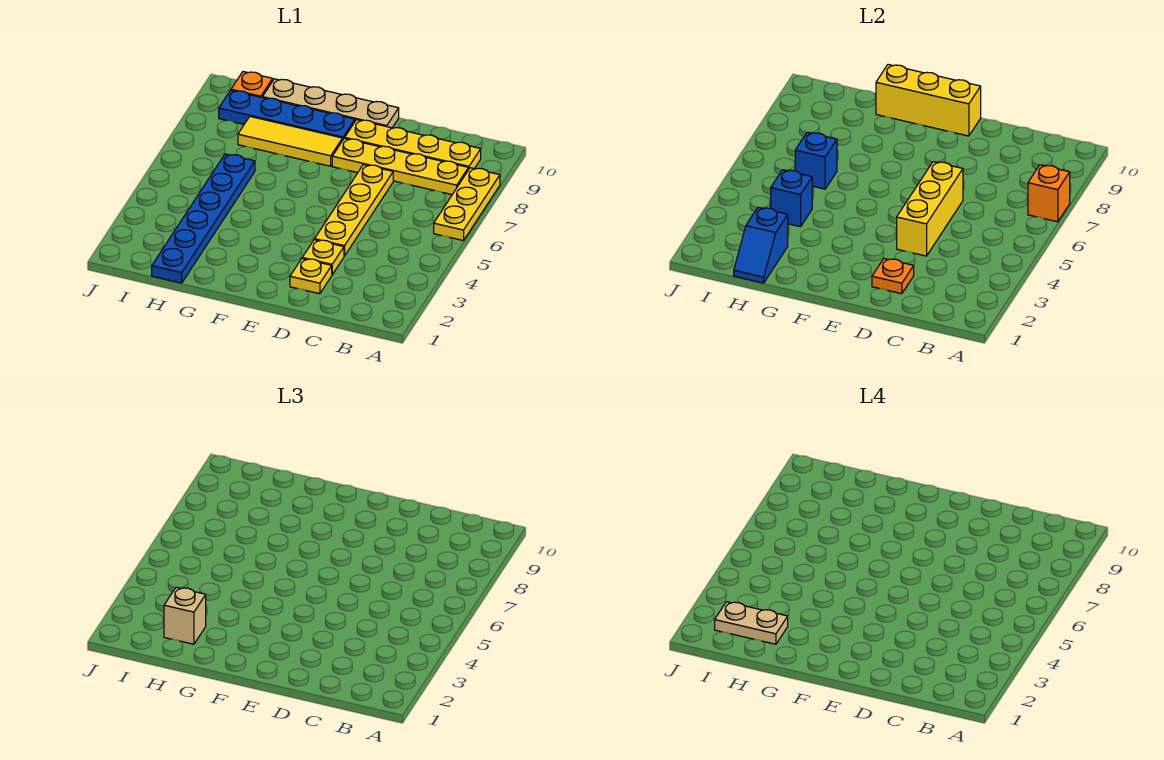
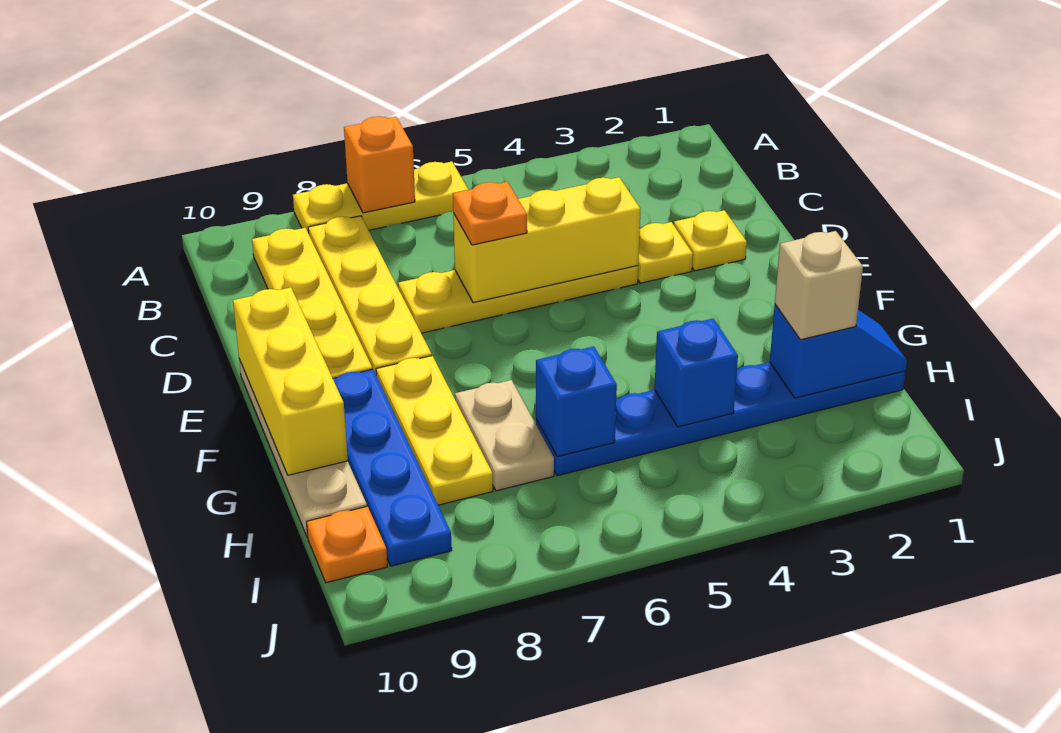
orange plate D2 level 2 -> orange plate D6 level 3
yellow tile F8:H8 level 1 -> yellow plate F8:H8 level 1
tan plate H2:I2 level 4 -> tan plate G7:H7 level 1

